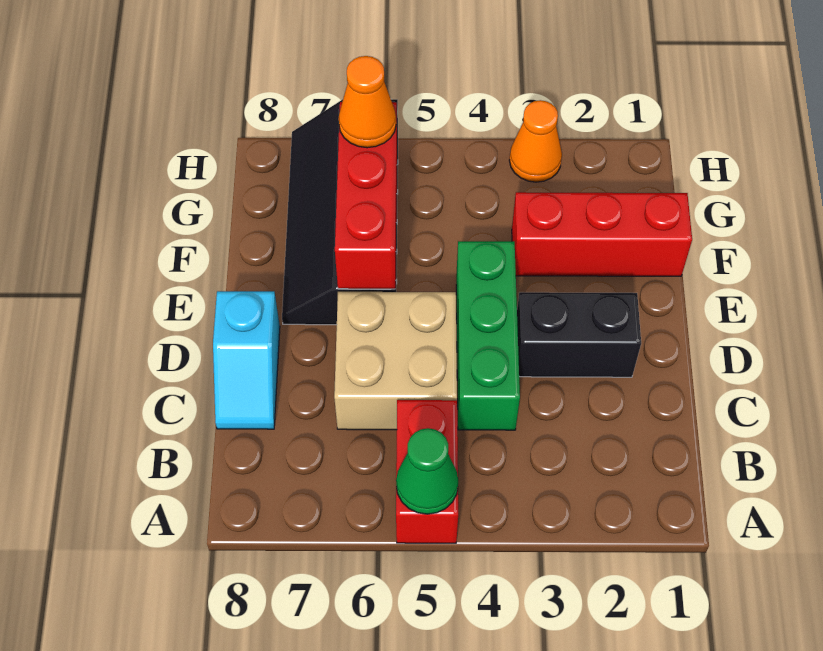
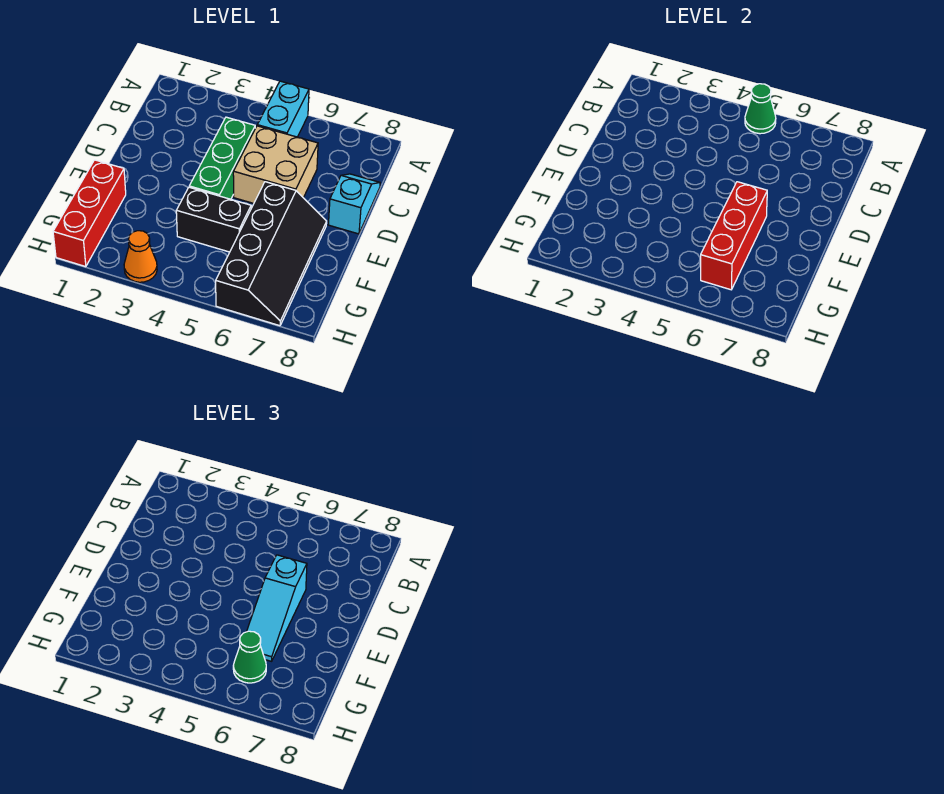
red brick A5:B5 level 1 -> cyan brick A5:B5 level 1
black brick D2:D3 level 1 -> black brick F4:F5 level 1
none -> cyan slope D6:F6 level 3 top D
red brick F1:F3 level 1 -> red brick F1:H1 level 1
orange cone G6 level 3 -> green cone G6 level 3

